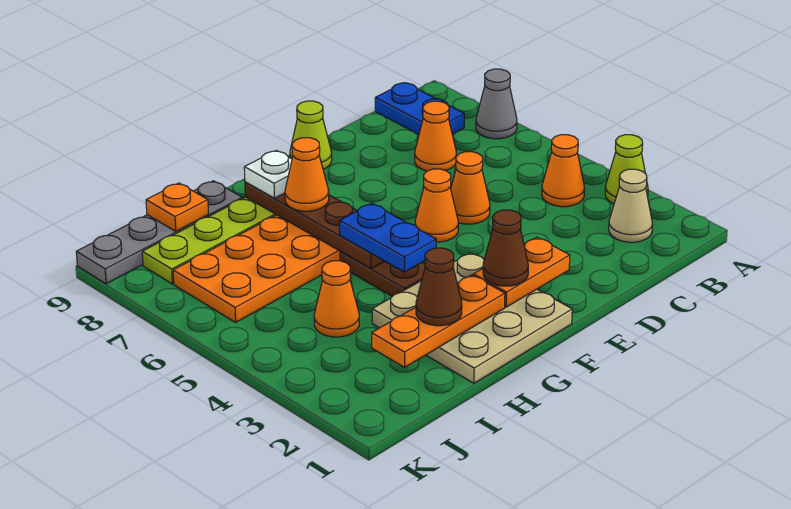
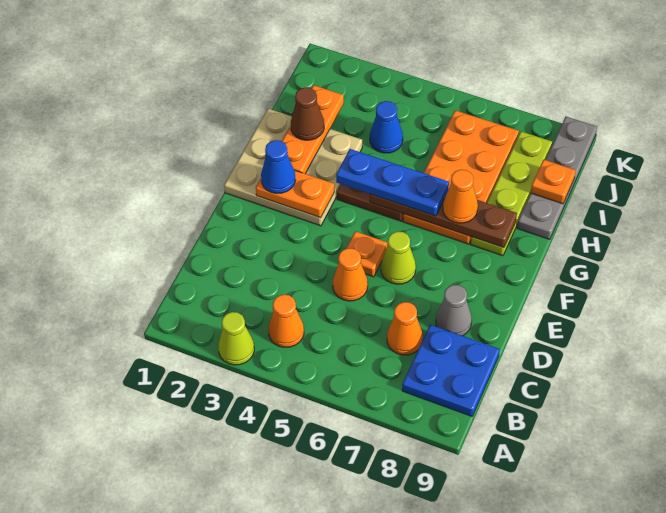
grey cone A7 level 1 -> grey cone D8 level 1
tan cone B2 level 1 -> none
blue plate B8:B9 level 1 -> blue plate B8:C9 level 1
orange plate E2:F2 level 2 -> orange plate F2:F3 level 2
orange cone E5 level 1 -> orange plate E5 level 1
lime cone E9 level 1 -> lime cone E6 level 1
brown cone F2 level 3 -> blue cone F2 level 3
blue plate G4:G5 level 3 -> blue plate G4:G6 level 3
white plate G8 level 3 -> none
orange cone I4 level 1 -> blue cone I4 level 1

